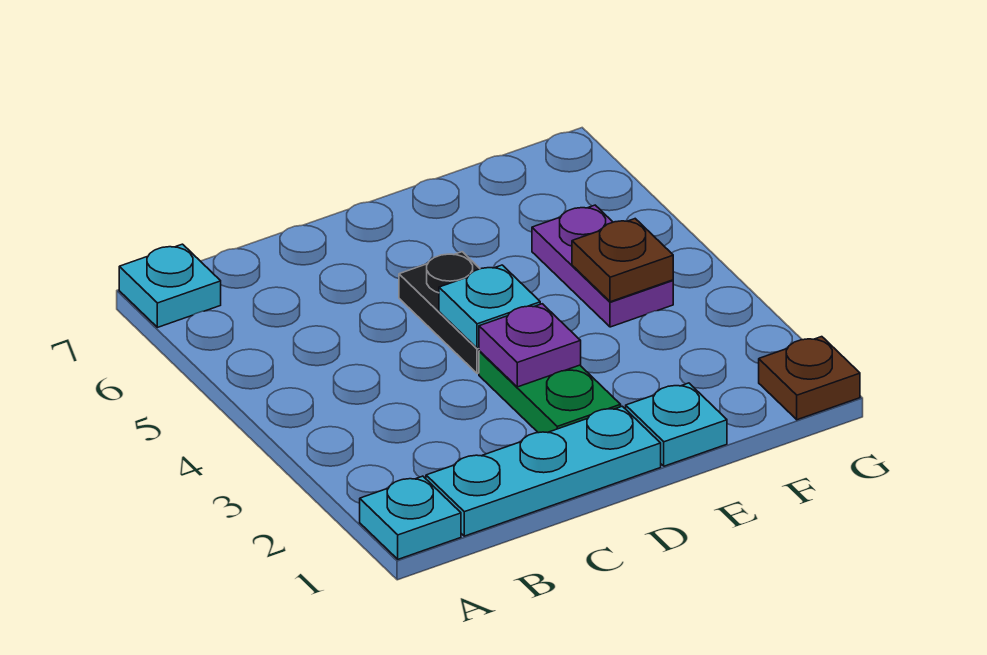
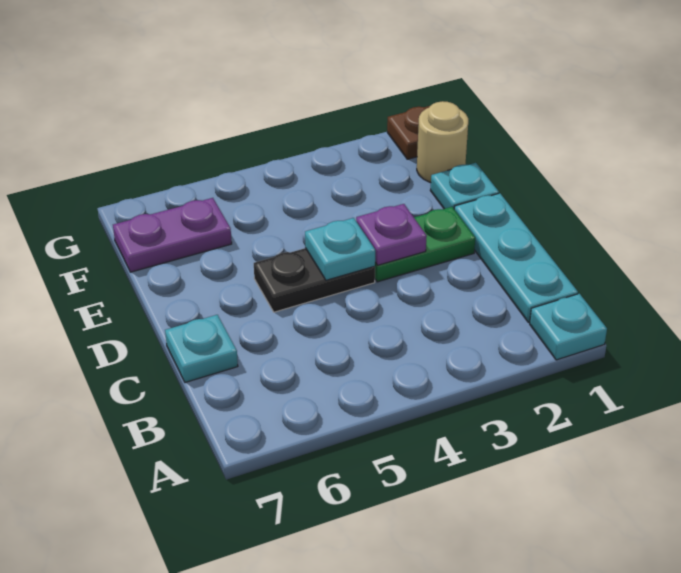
cyan plate A7 level 1 -> cyan plate C7 level 1
none -> tan round brick F1 level 1
purple plate F4:F5 level 1 -> purple plate F6:F7 level 1
brown plate F4 level 2 -> none

